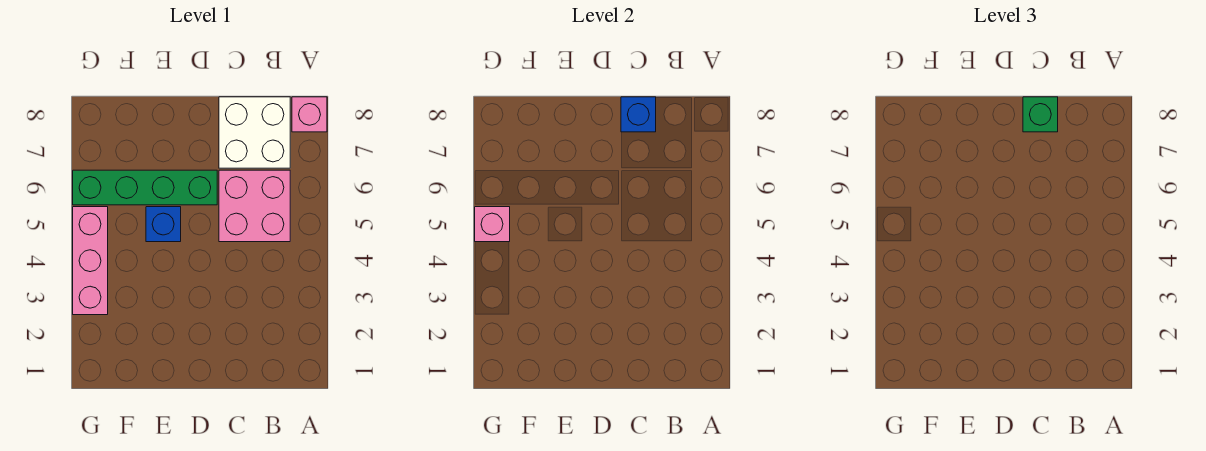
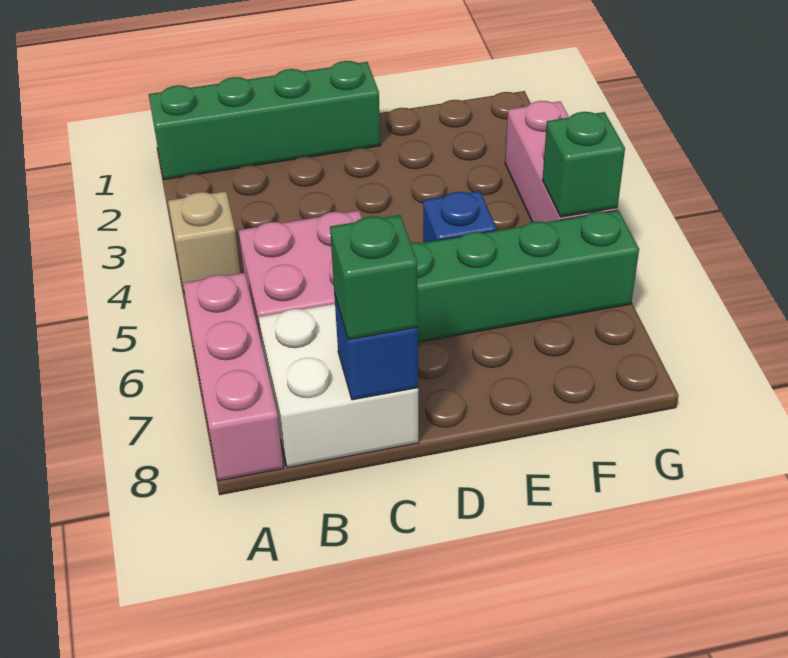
none -> green brick A1:D1 level 1
none -> tan brick A4 level 1
pink brick A8 level 1 -> pink brick A6:A8 level 1
pink brick G5 level 2 -> green brick G5 level 2

